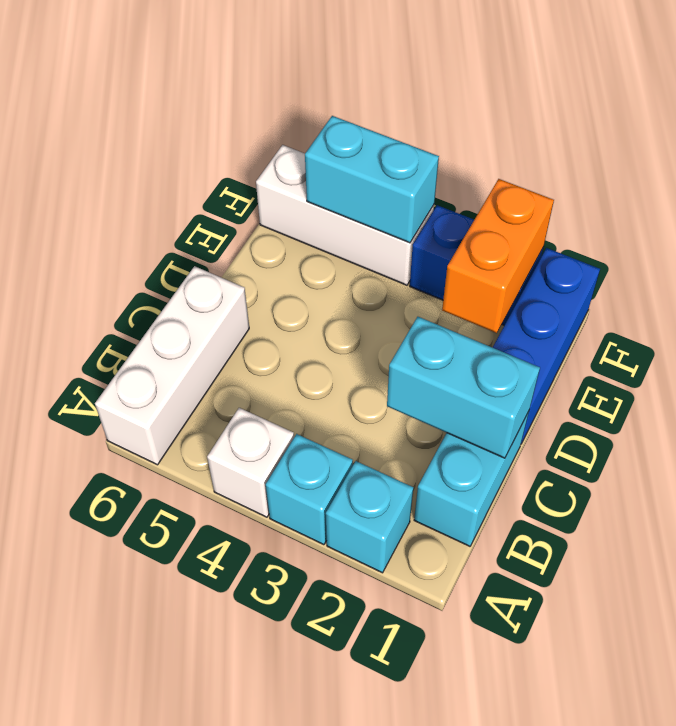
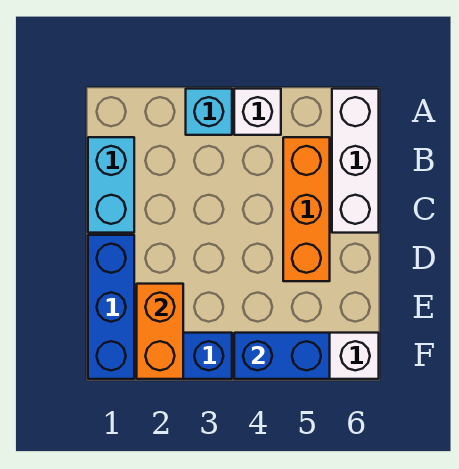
cyan brick A2 level 1 -> none
none -> orange brick B5:D5 level 1
cyan brick C1:C2 level 2 -> none
cyan brick F4:F5 level 2 -> blue brick F4:F5 level 2

